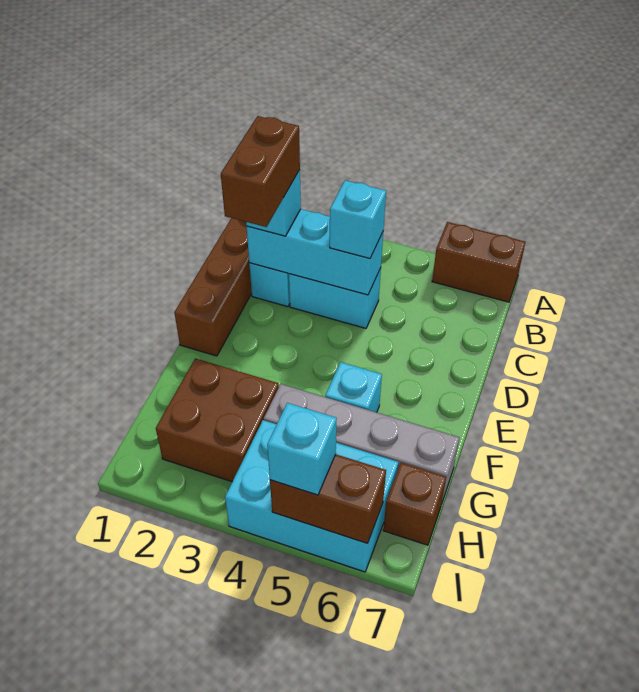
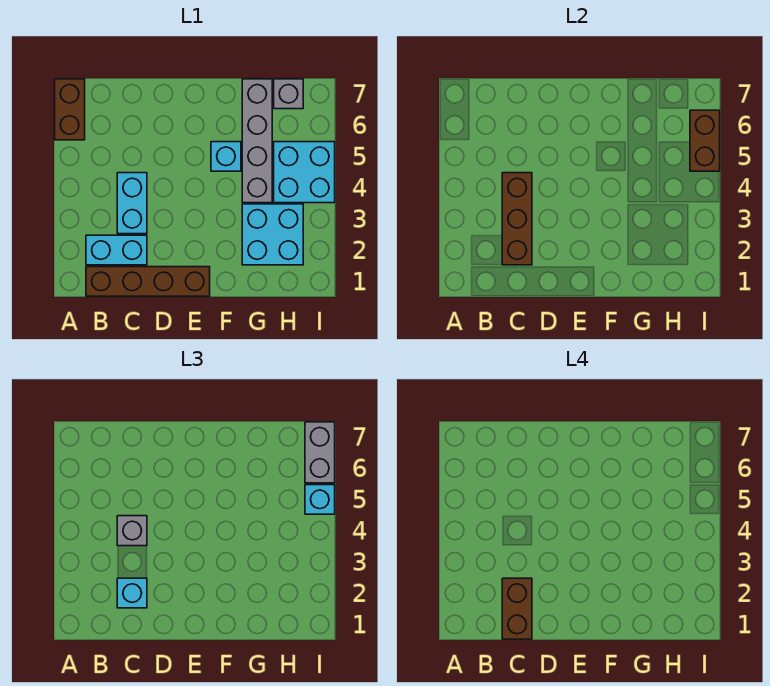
cyan brick C2:C4 level 2 -> brown brick C2:C4 level 2
brown brick C2:D2 level 4 -> brown brick C1:C2 level 4
cyan brick C4 level 3 -> grey brick C4 level 3
brown brick G2:H3 level 1 -> cyan brick G2:H3 level 1
cyan brick H4:I6 level 1 -> cyan brick H4:I5 level 1
brown brick H7 level 1 -> grey brick H7 level 1
none -> grey brick I6:I7 level 3

